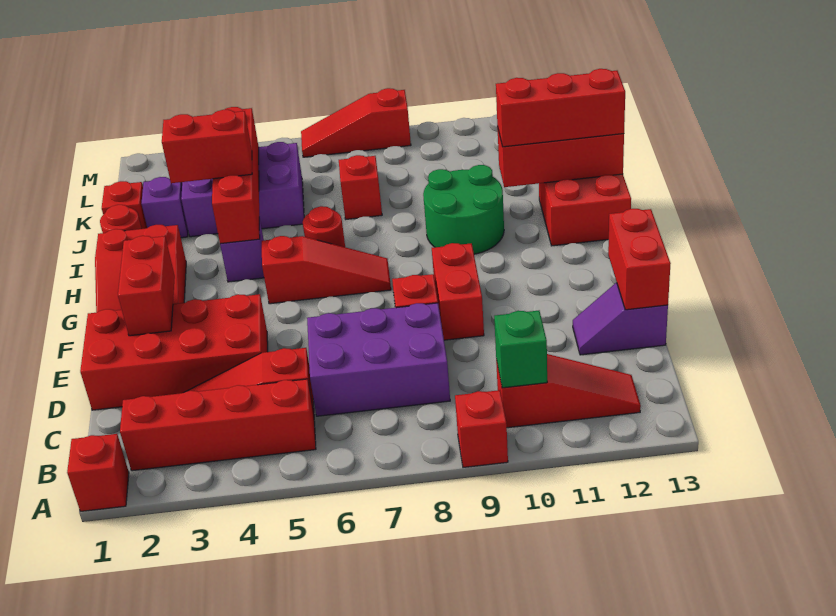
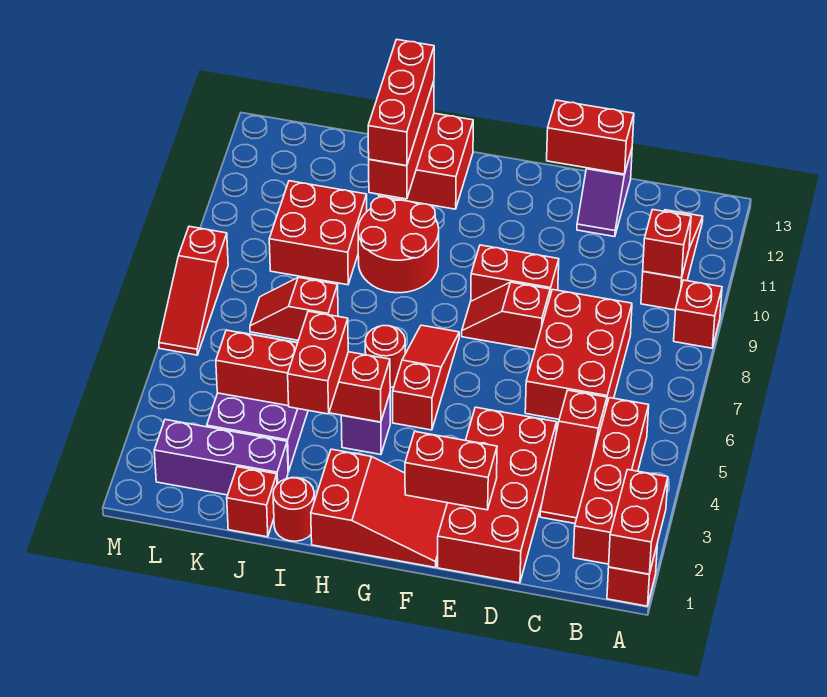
none -> red brick A1:A2 level 2
green brick B10 level 2 -> red brick B10 level 2
purple brick C6:D8 level 1 -> red brick C6:D8 level 1
green round brick H9:I10 level 1 -> red round brick H9:I10 level 1
purple brick J2 level 1 -> purple brick J2:L2 level 1
none -> red brick J9:K10 level 1

